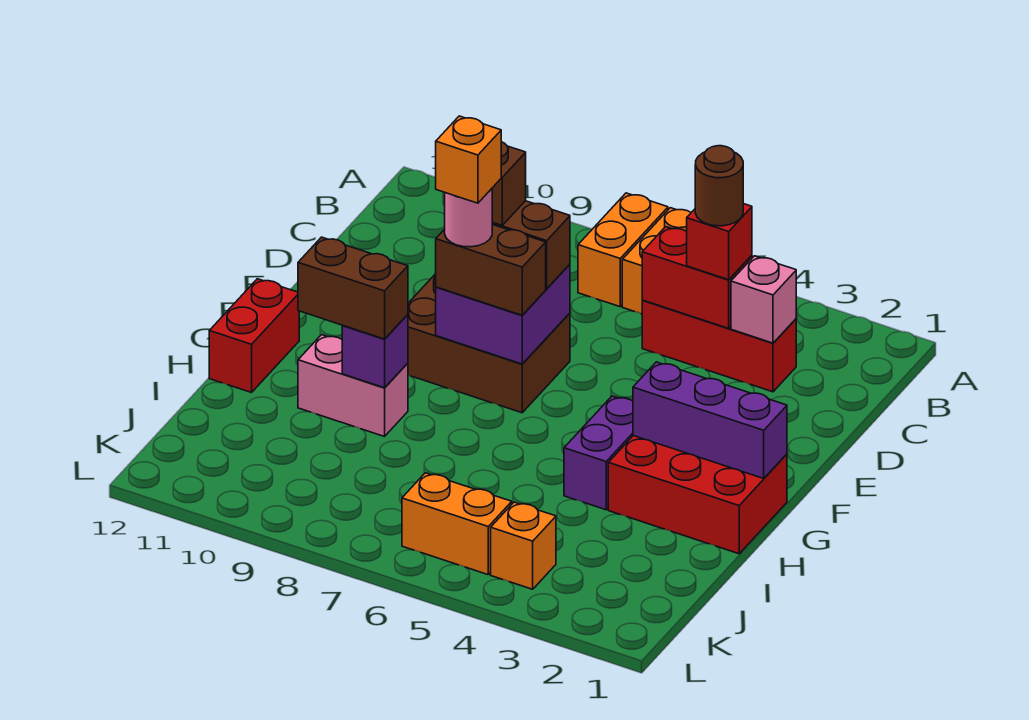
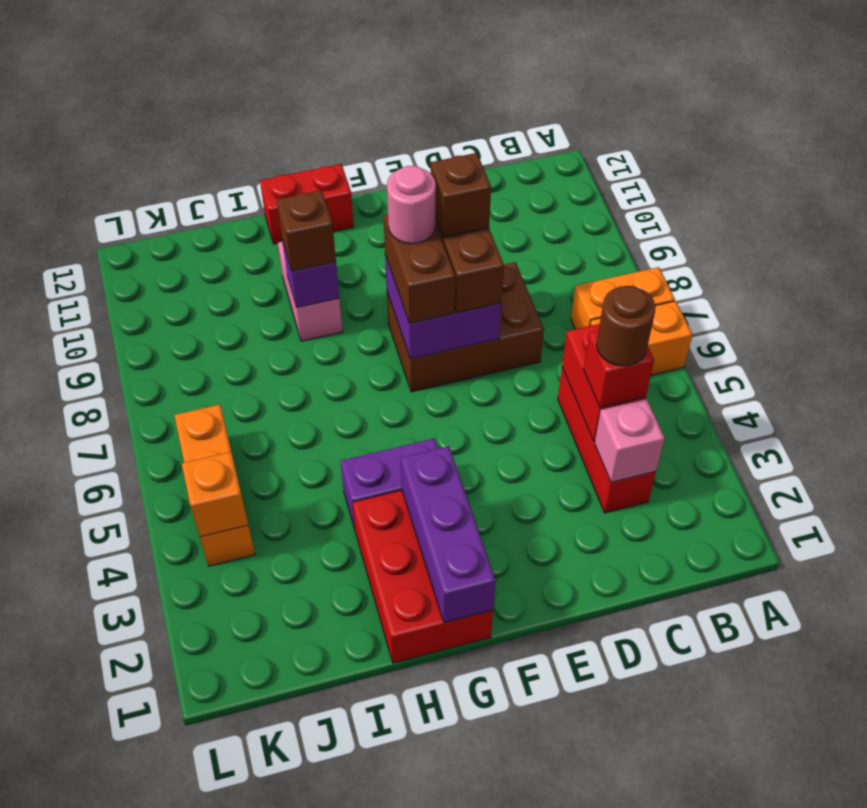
brown brick E7:F9 level 1 -> brown brick D7:F8 level 1
orange brick F8 level 5 -> orange brick K4 level 2
brown brick H9:H10 level 3 -> brown brick H9 level 3

